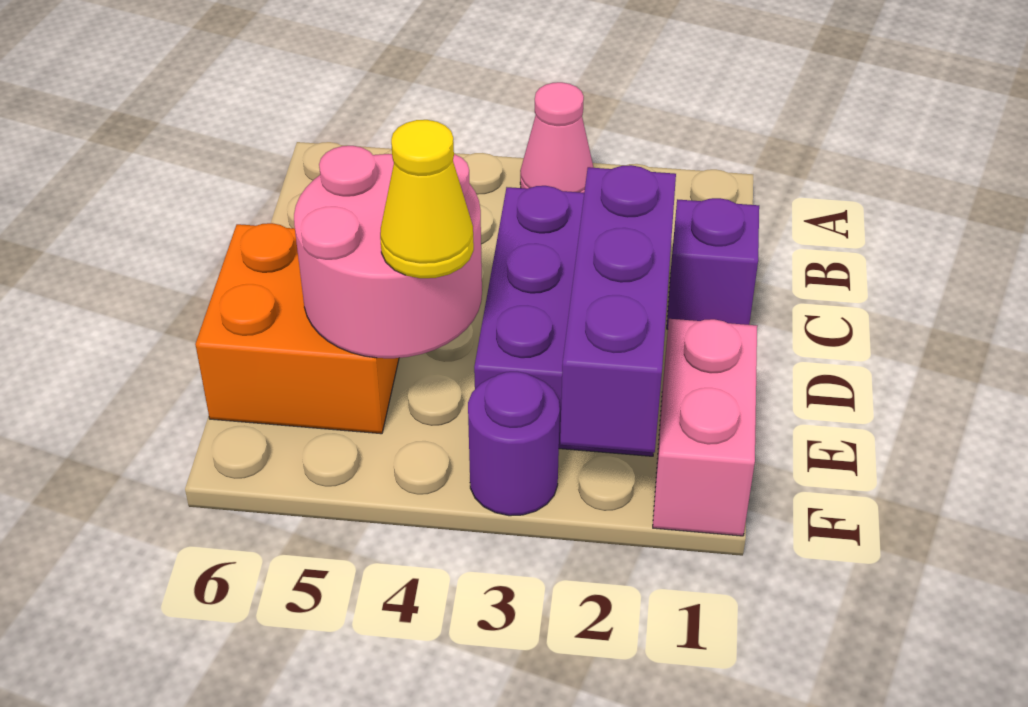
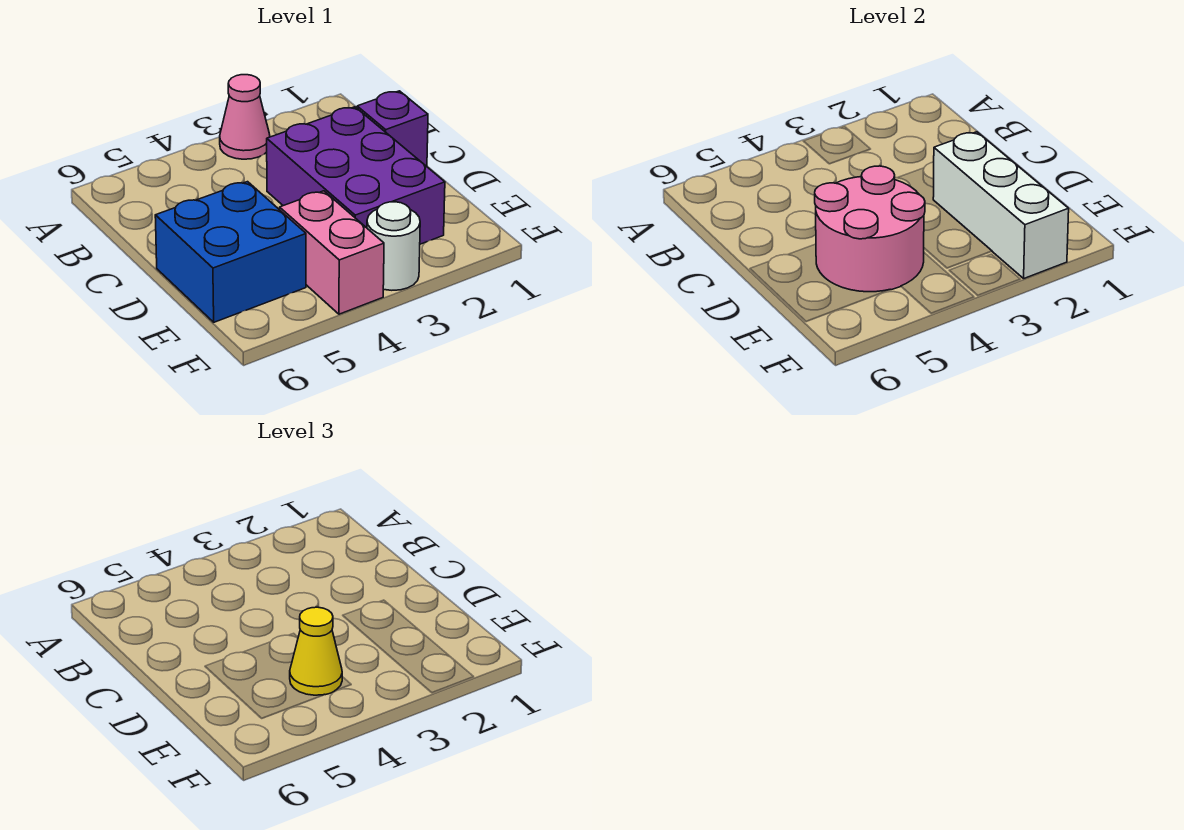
purple brick D2:F2 level 2 -> white brick D2:F2 level 2
orange brick D5:E6 level 1 -> blue brick D5:E6 level 1
pink brick E1:F1 level 1 -> pink brick E4:F4 level 1
purple round brick F3 level 1 -> white round brick F3 level 1

